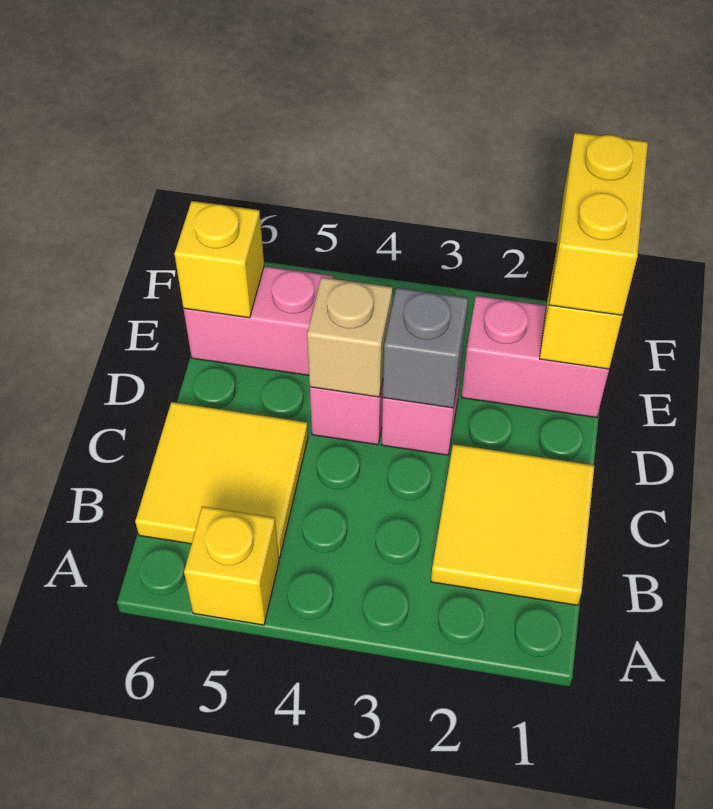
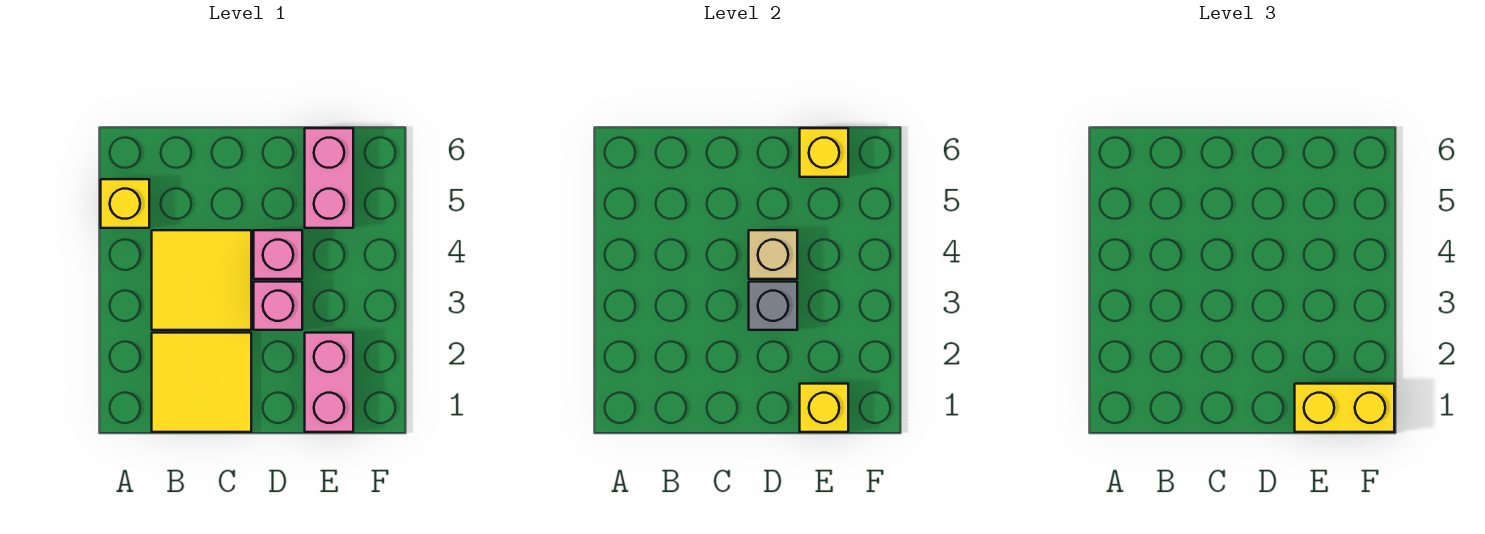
yellow tile B5:C6 level 1 -> yellow tile B3:C4 level 1

